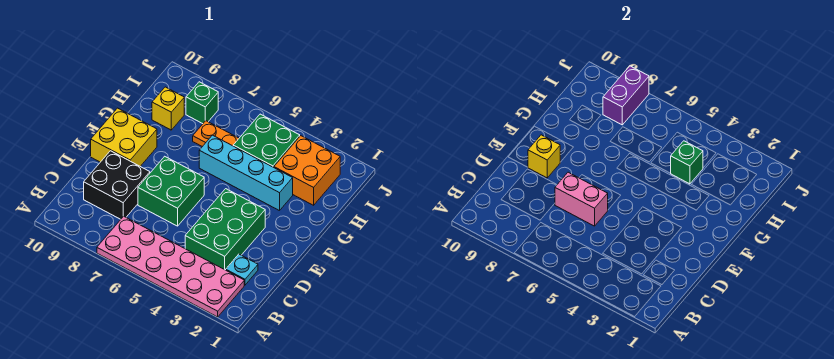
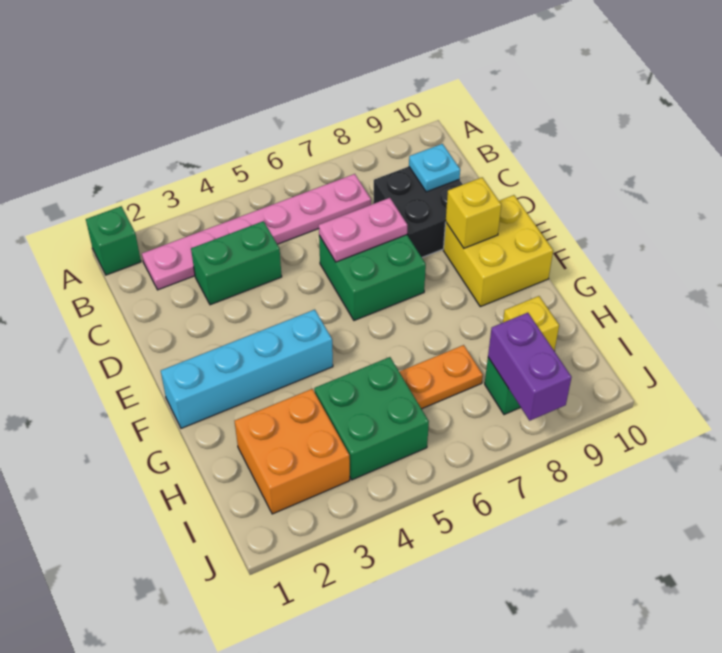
pink plate A2:B7 level 1 -> pink plate B2:B7 level 1
cyan plate C2 level 1 -> cyan plate C9 level 2
green brick C3:E4 level 1 -> green brick C3:C4 level 1
pink brick D6:D7 level 2 -> pink plate D6:D7 level 2
cyan brick G3:G6 level 1 -> cyan brick F1:F4 level 1
green brick H4 level 2 -> green brick A1 level 1

